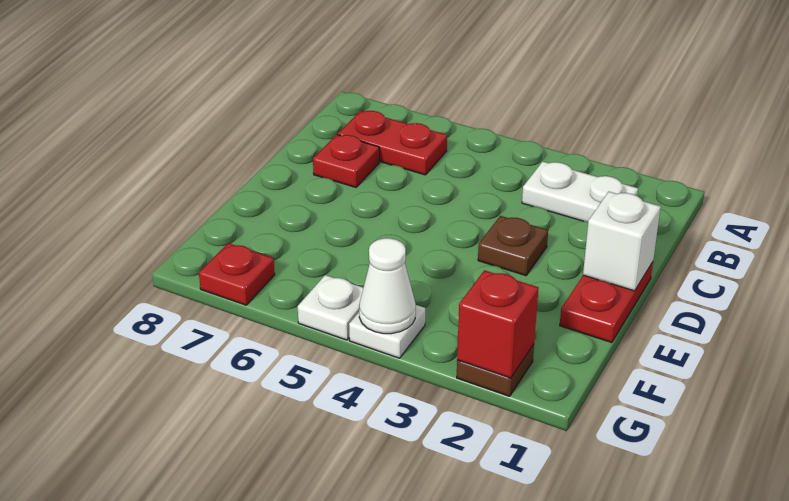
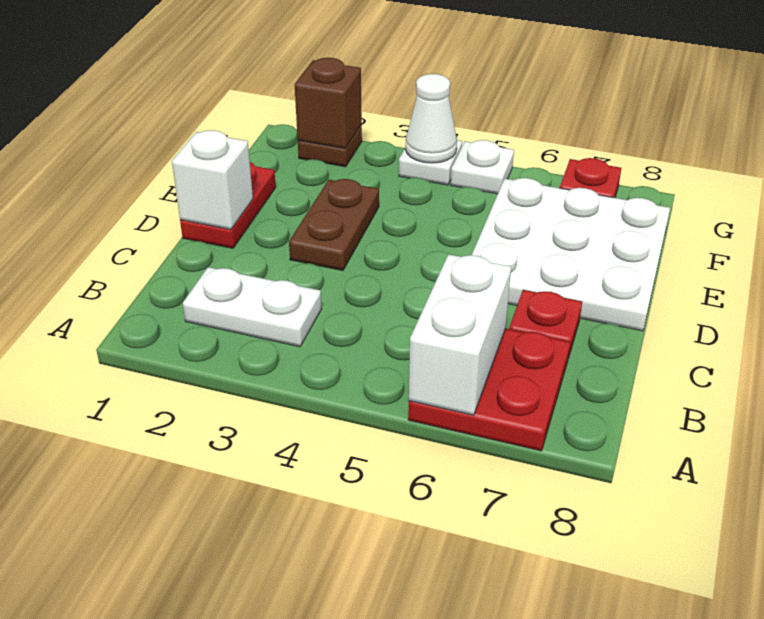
none -> white brick A6:B6 level 2
red plate B6:B7 level 1 -> red plate A6:B7 level 1
brown plate D3 level 1 -> brown plate D3:E3 level 1
none -> white plate D6:F8 level 1
red brick G2 level 2 -> brown brick G2 level 2

